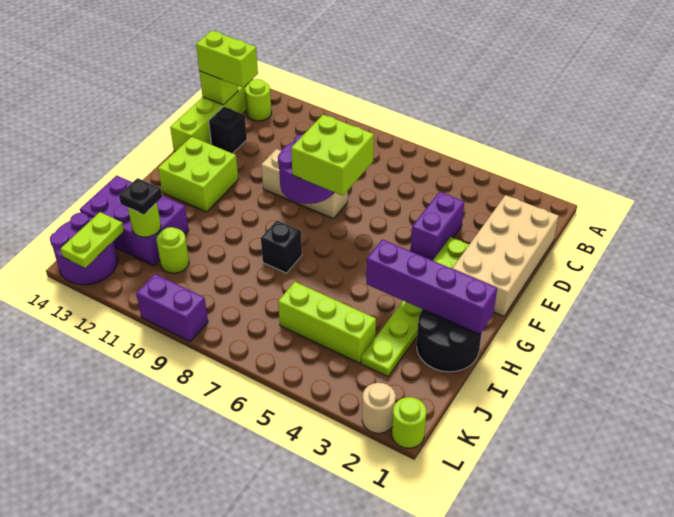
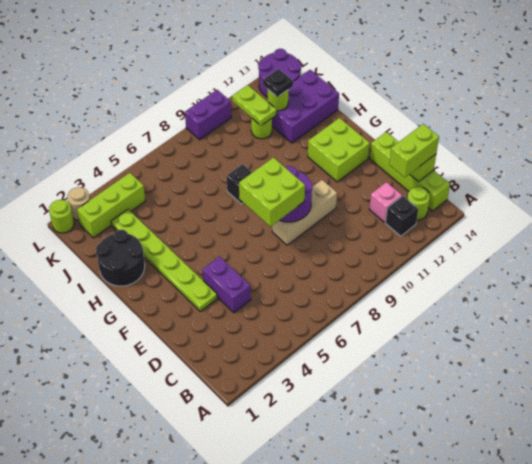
tan brick C1:F2 level 1 -> none
none -> pink brick C12 level 1
black brick D13 level 1 -> black brick B12 level 1
purple brick H1:H4 level 2 -> none
lime brick J4:J6 level 1 -> lime brick K2:K4 level 1
lime plate K13:L13 level 2 -> lime plate J11:K11 level 2

